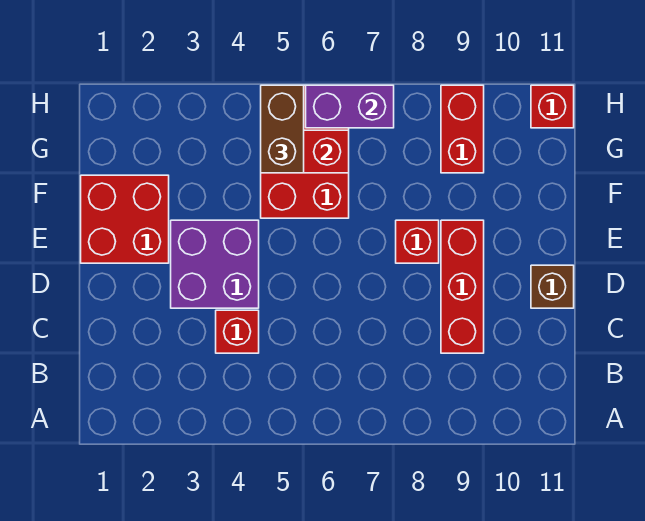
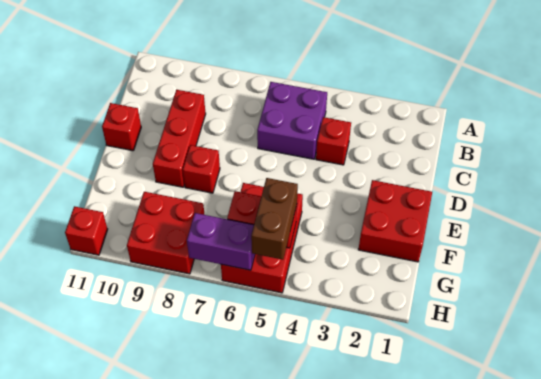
purple brick D3:E4 level 1 -> purple brick B5:C6 level 1
brown brick D11 level 1 -> red brick D11 level 1
red brick G9:H9 level 1 -> red brick G8:H9 level 1

